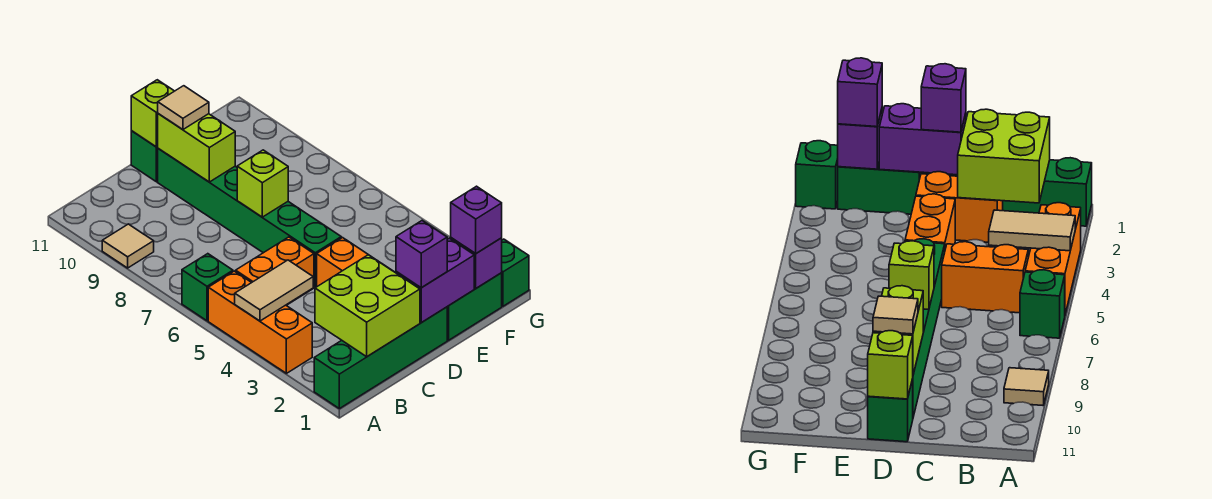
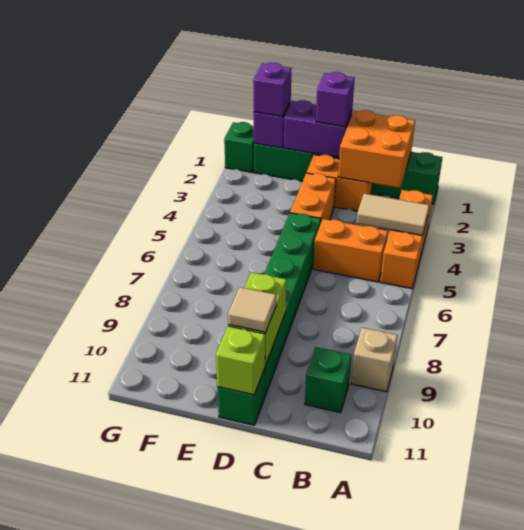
green brick A6 level 1 -> green brick B10 level 1
tan tile A9 level 1 -> tan brick A9 level 1
lime brick B1:C2 level 2 -> orange brick B1:C2 level 2
lime brick D7 level 2 -> none

